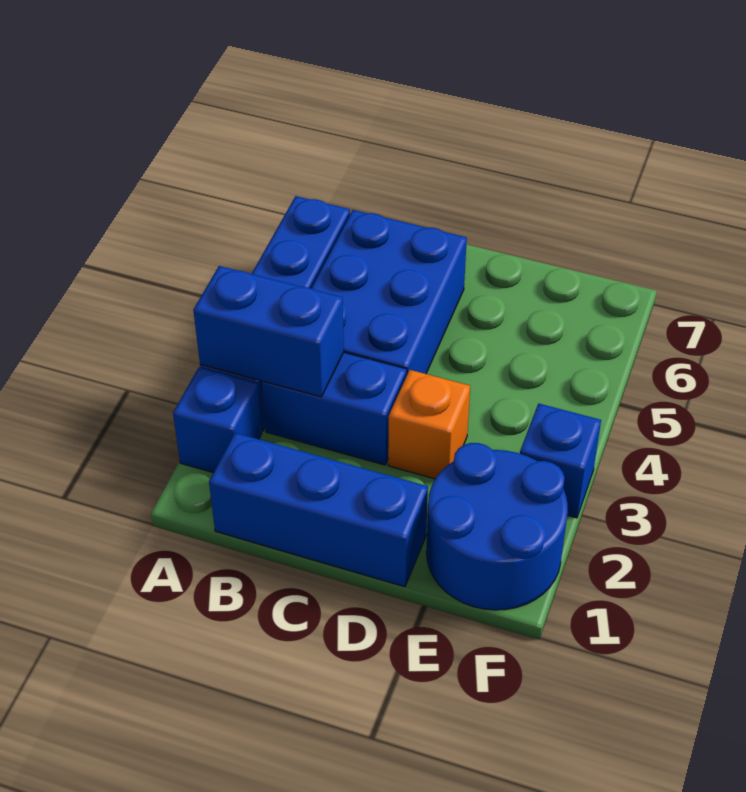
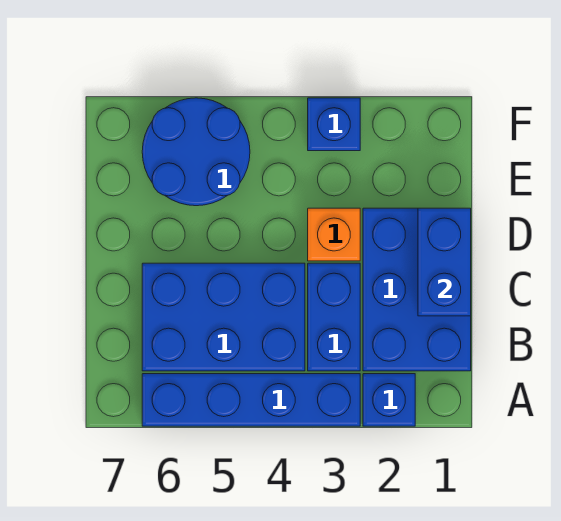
blue brick A3:B3 level 2 -> blue brick C1:D1 level 2
blue brick B1:D1 level 1 -> blue brick B1:D2 level 1
blue round brick E1:F2 level 1 -> blue round brick E5:F6 level 1

